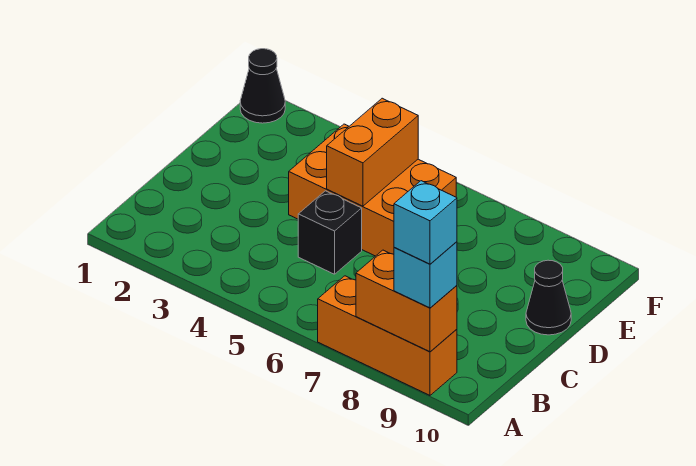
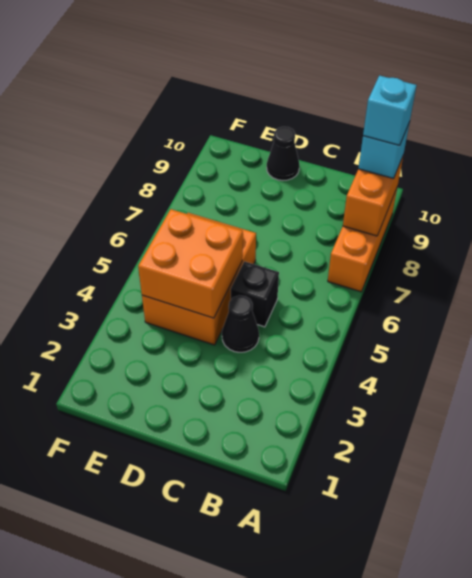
orange brick D5:E5 level 2 -> orange brick D4:E5 level 2
black cone F1 level 1 -> black cone C4 level 1

